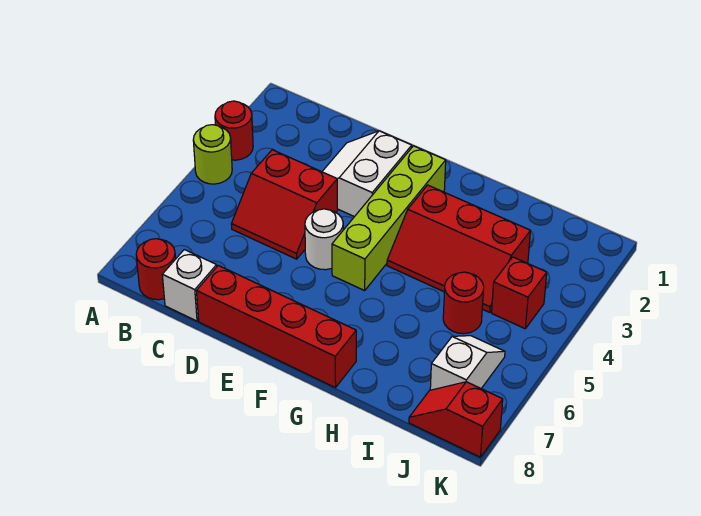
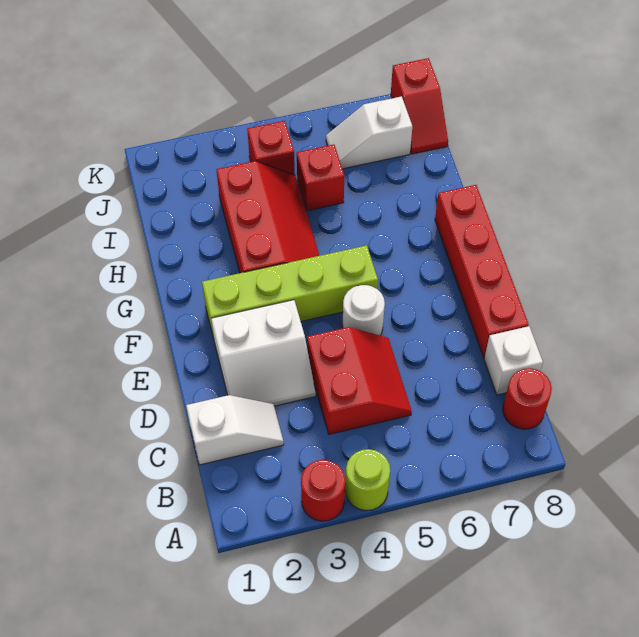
none -> white slope C1:C2 level 1 top 1
red round brick I5 level 1 -> red brick I5 level 1

